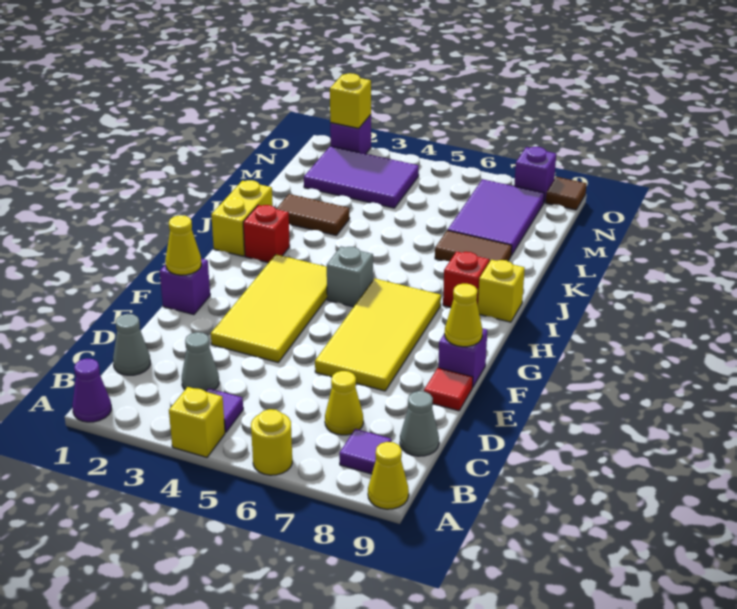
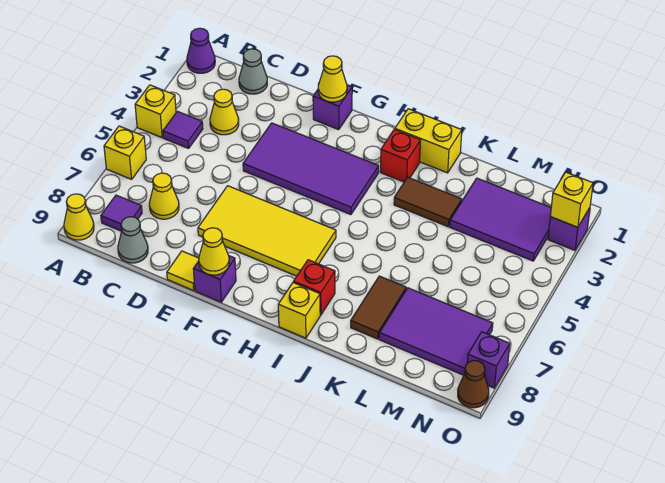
yellow round brick A6 level 1 -> yellow brick A6 level 1
grey cone C3 level 1 -> yellow cone C3 level 1
yellow tile E3:H4 level 1 -> purple tile E3:H4 level 1
red tile E9 level 1 -> yellow tile E9 level 1
grey brick H5 level 1 -> none
brown tile K2:K3 level 1 -> brown tile J3:K3 level 1
purple tile M2:N4 level 1 -> purple tile L2:N3 level 1
brown tile O9 level 1 -> brown cone O9 level 1

